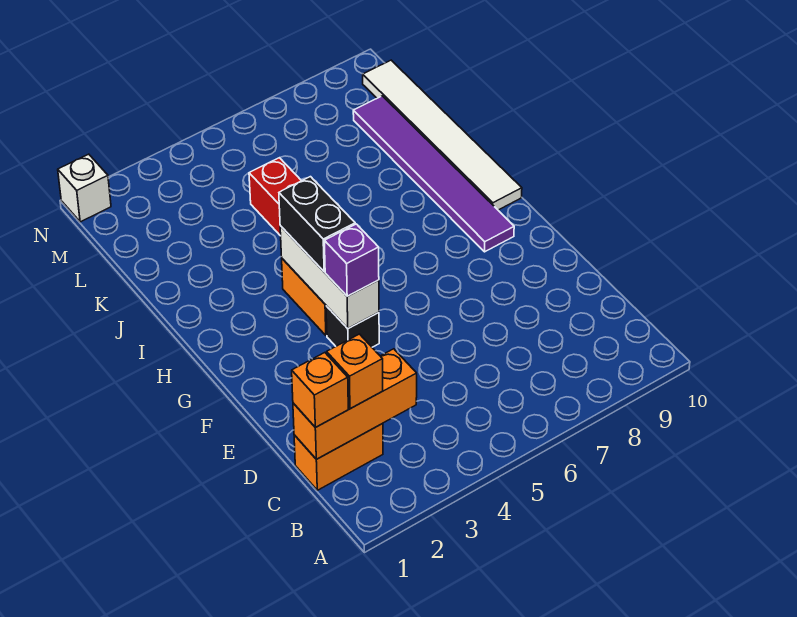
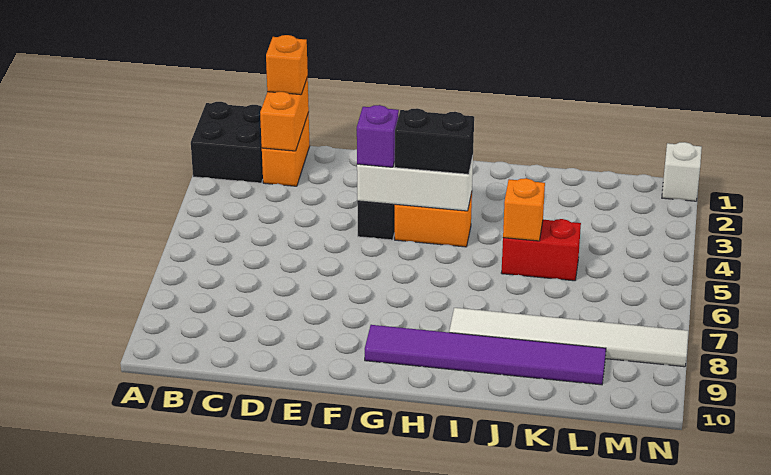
none -> black brick A1:B2 level 1
orange brick C1:C3 level 2 -> orange brick C1:C2 level 2
orange brick C2 level 3 -> orange brick J5 level 2
white tile H10:M10 level 1 -> white tile I8:N8 level 1

